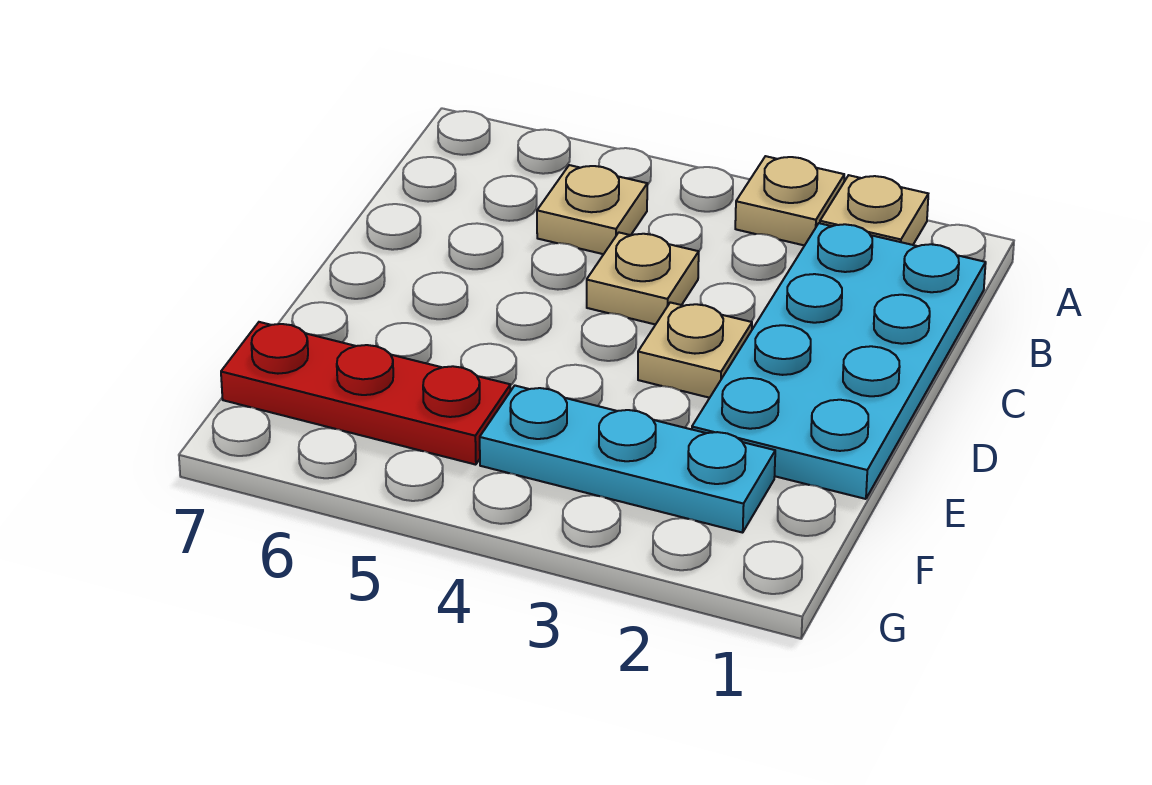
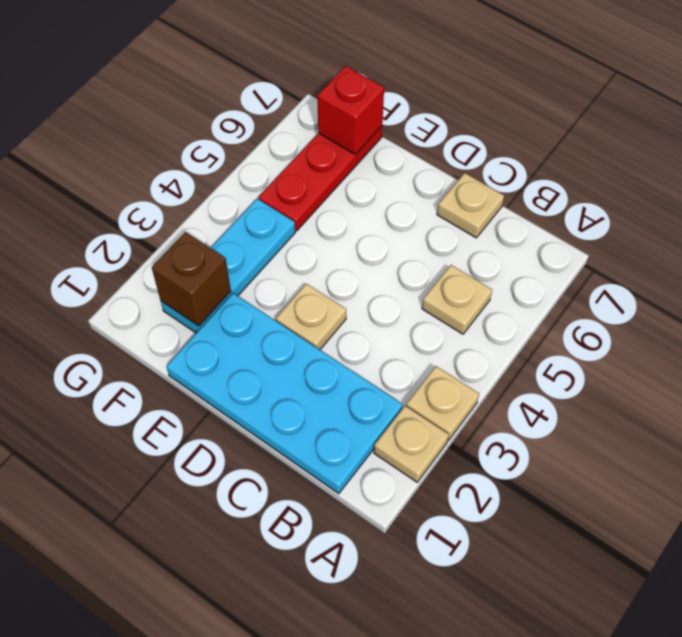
tan plate C4 level 1 -> tan plate C7 level 1
none -> brown brick F2 level 2
none -> red brick F7 level 2

